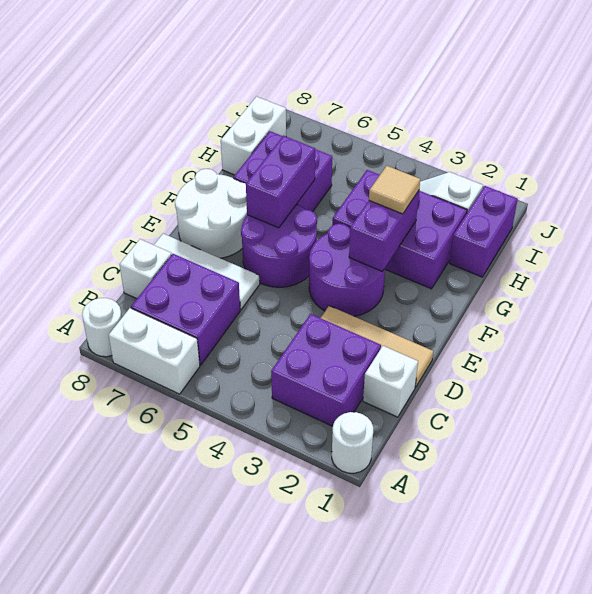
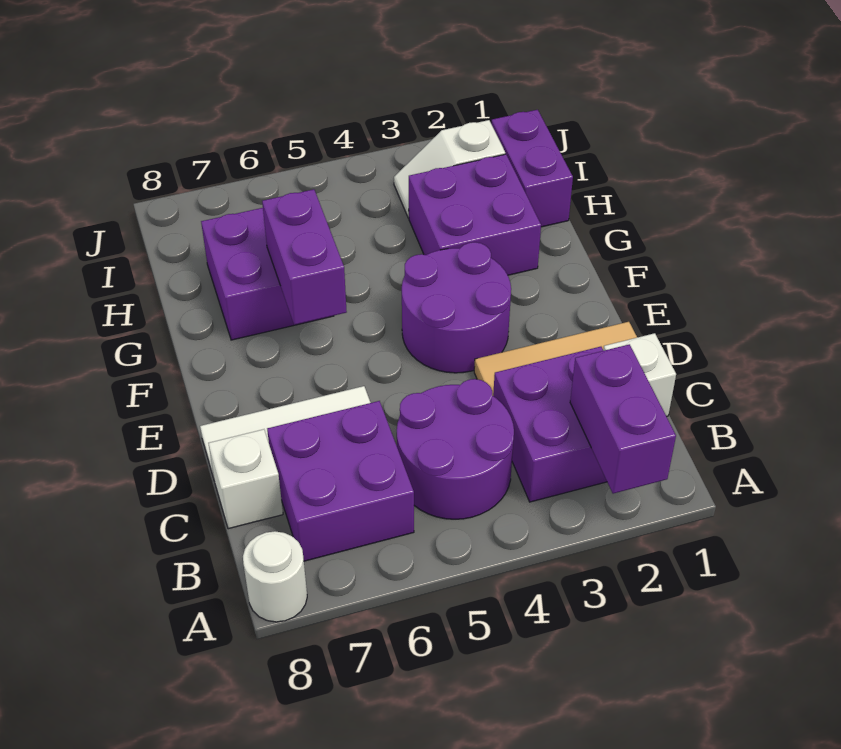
white round brick A1 level 1 -> none
white brick A6:A7 level 1 -> none
purple round brick E5:F6 level 1 -> purple round brick B4:C5 level 1
white round brick E7:F8 level 1 -> none
purple brick F3:G3 level 2 -> purple brick A2:B2 level 2
purple brick G2:H4 level 1 -> purple brick G2:H3 level 1
tan tile G3 level 3 -> none
white brick H8:I8 level 1 -> none

